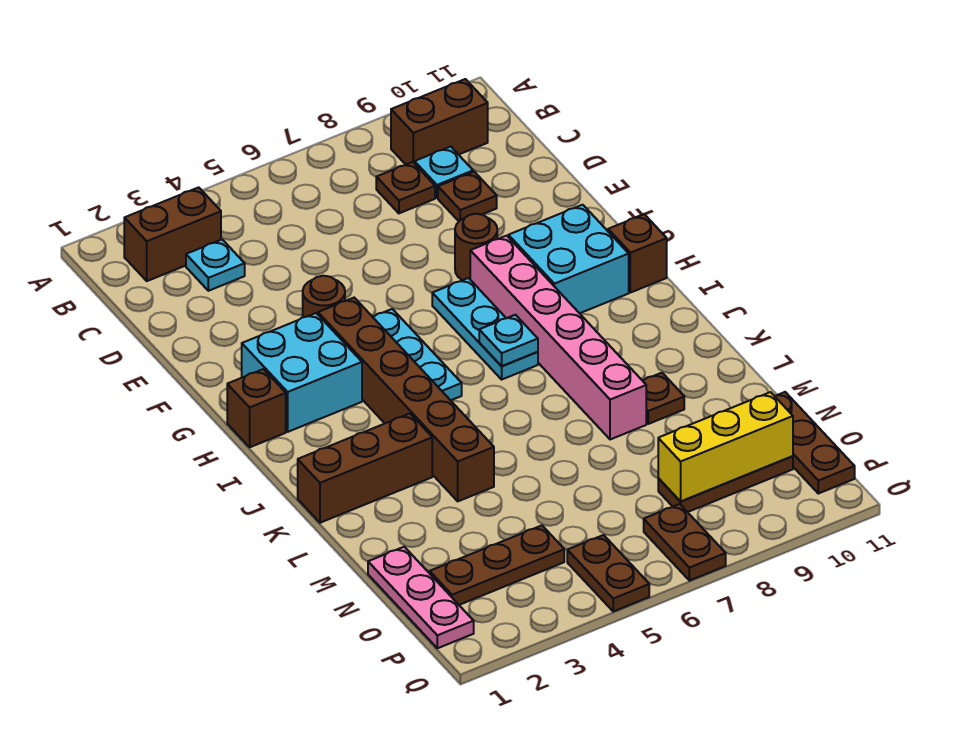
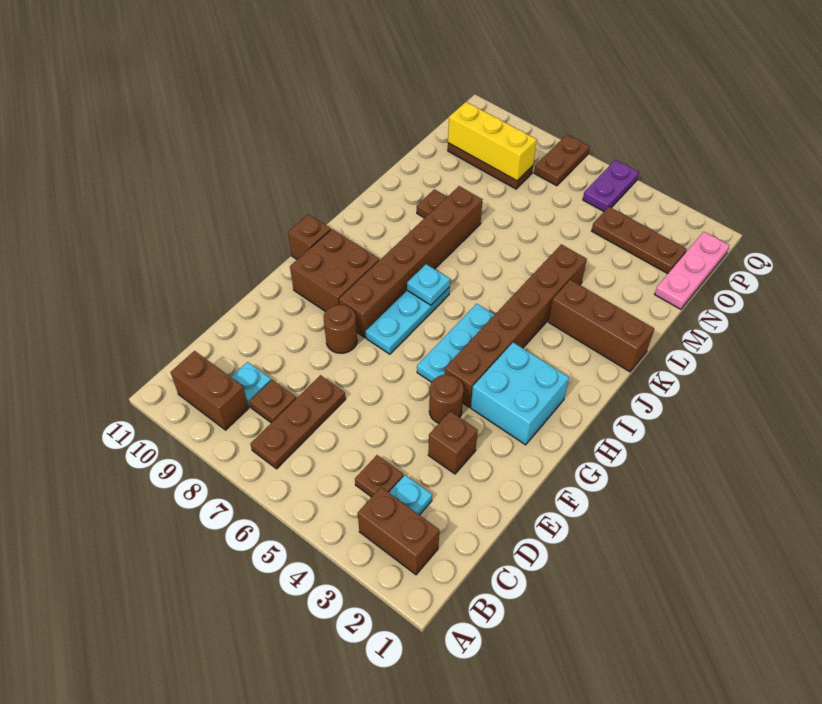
brown plate D9 level 1 -> brown plate C4 level 1
pink brick G8:L8 level 1 -> brown brick G8:L8 level 1
cyan brick G9:H10 level 1 -> brown brick G9:H10 level 1
brown brick H1 level 1 -> brown brick E3 level 1
brown plate N11:P11 level 1 -> brown plate B7:D7 level 1
brown plate P5:Q5 level 1 -> purple plate P5:Q5 level 1

